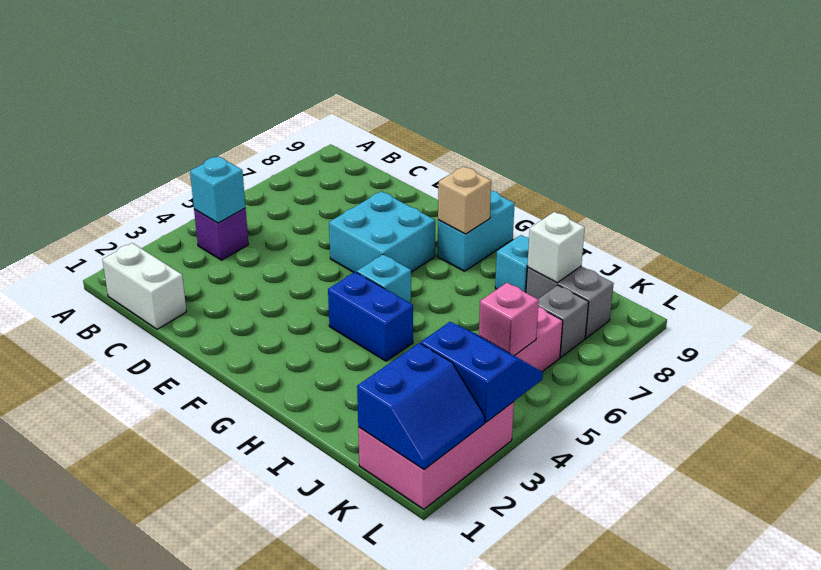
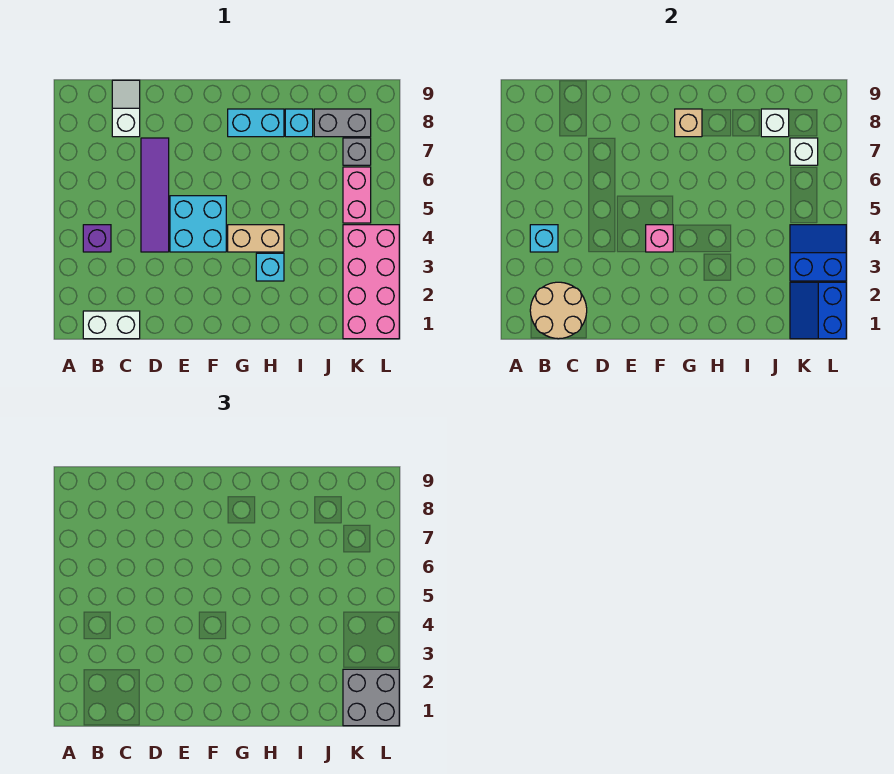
none -> tan round brick B1:C2 level 2
none -> white slope C8:C9 level 1 top 8
none -> purple tile D4:D7 level 1
cyan brick E6:F7 level 1 -> cyan brick E4:F5 level 1
blue brick G4:H4 level 1 -> tan brick G4:H4 level 1
cyan brick G5 level 1 -> cyan brick H3 level 1
cyan brick G8:G9 level 1 -> cyan brick G8:H8 level 1
pink brick K1:L3 level 1 -> pink brick K1:L4 level 1
blue slope K1:L2 level 2 top K -> blue slope K1:L2 level 2 top L
none -> grey brick K1:L2 level 3
pink brick K5 level 2 -> pink brick F4 level 2
none -> white brick K7 level 2

